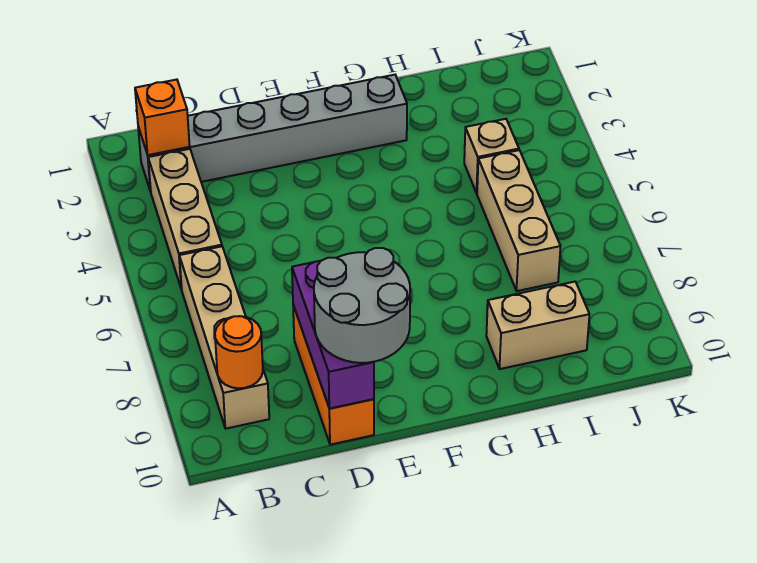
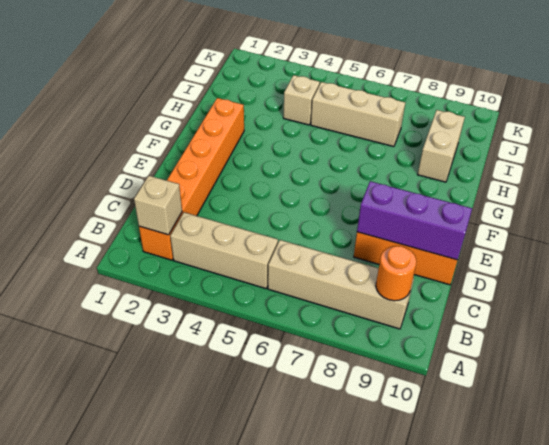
grey brick B2:G2 level 1 -> orange brick B2:G2 level 1
orange brick B2 level 2 -> tan brick B2 level 2
grey round brick D9:E10 level 3 -> none

